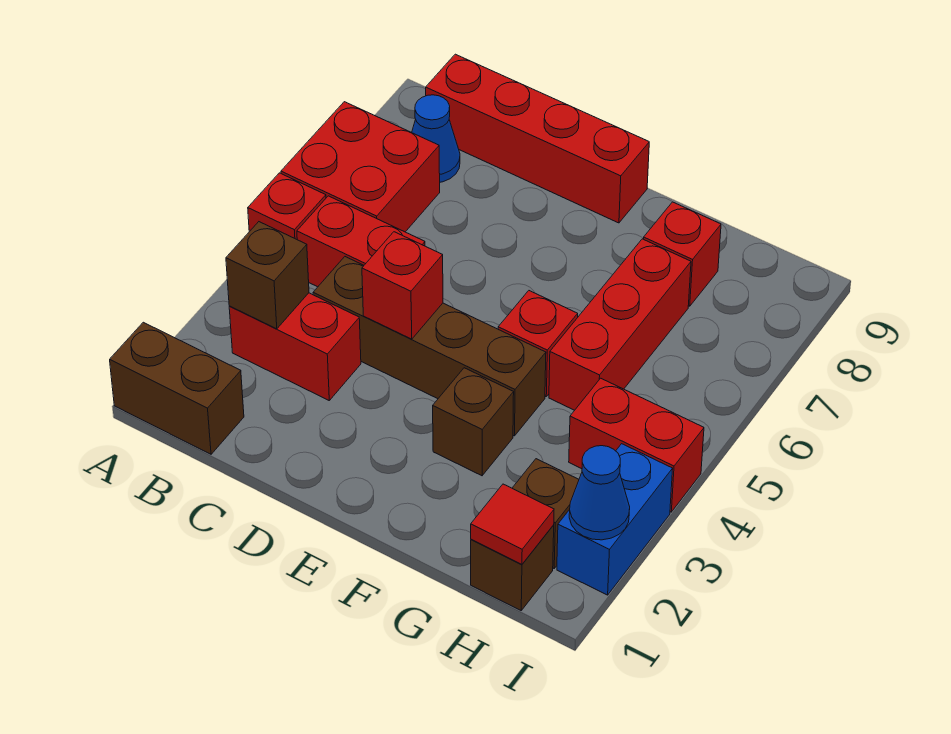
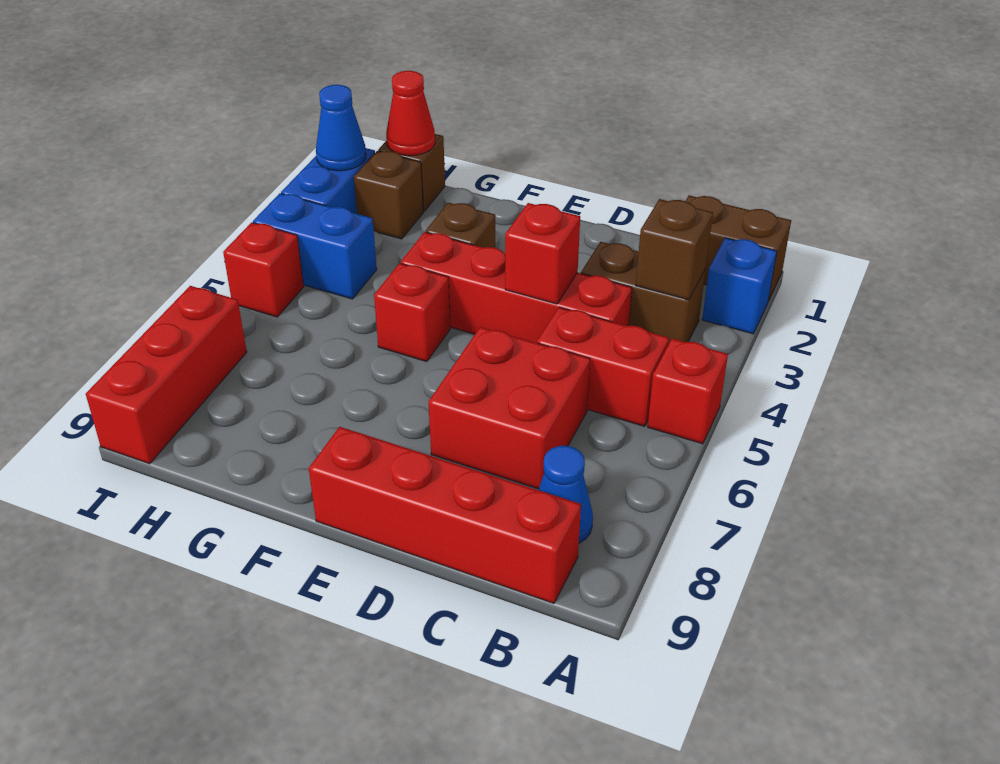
none -> blue brick A2 level 1
red brick A6:B7 level 1 -> red brick C6:D7 level 1
red brick B3:C3 level 1 -> brown brick B3:C3 level 1
brown brick C4:F4 level 1 -> red brick C4:F4 level 1
red brick G5:G7 level 1 -> red brick I7:I9 level 1
red brick G8 level 1 -> red brick I5 level 1
red tile H1 level 2 -> red cone H1 level 2
red brick H4:I4 level 1 -> blue brick H4:I4 level 1

